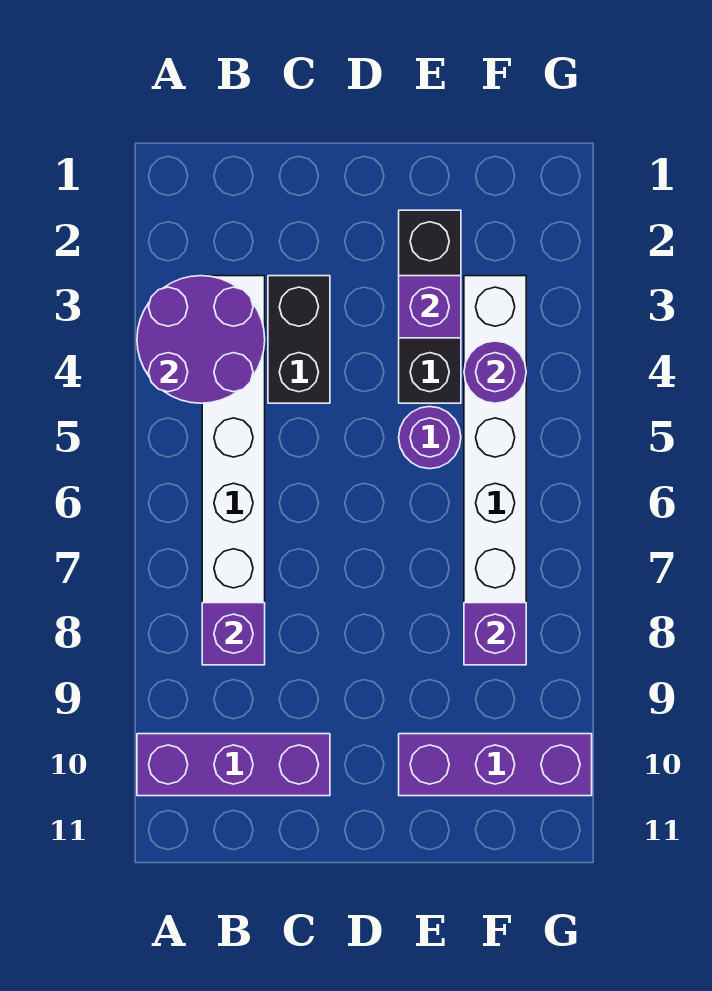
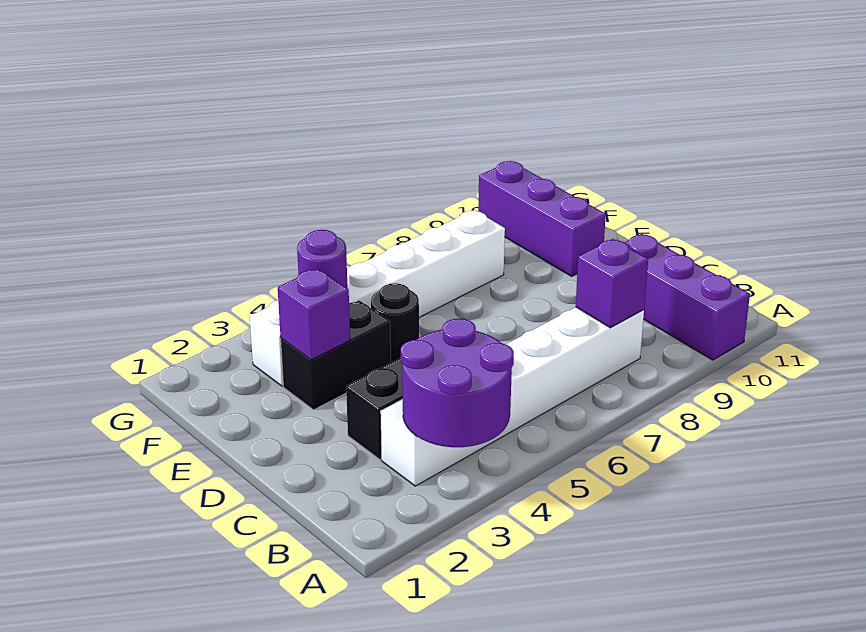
black brick E2:E4 level 1 -> black brick E3:E4 level 1
purple round brick E5 level 1 -> black round brick E5 level 1
purple brick F8 level 2 -> none

